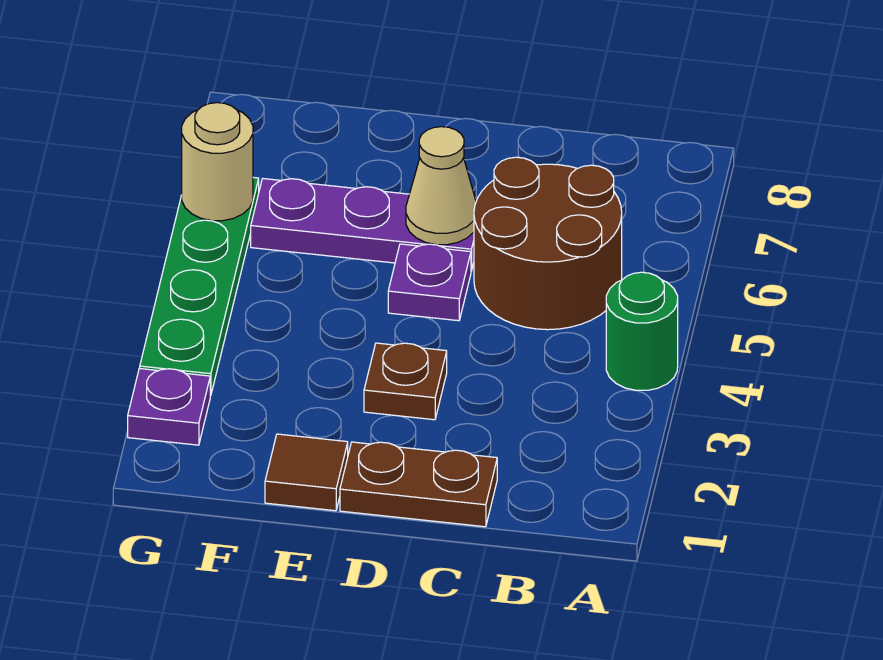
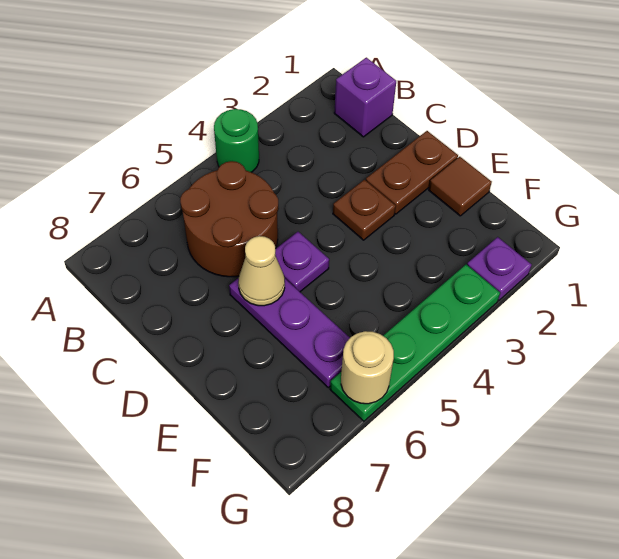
none -> purple brick B1 level 1
brown plate C1:D1 level 1 -> brown plate D1:D2 level 1

